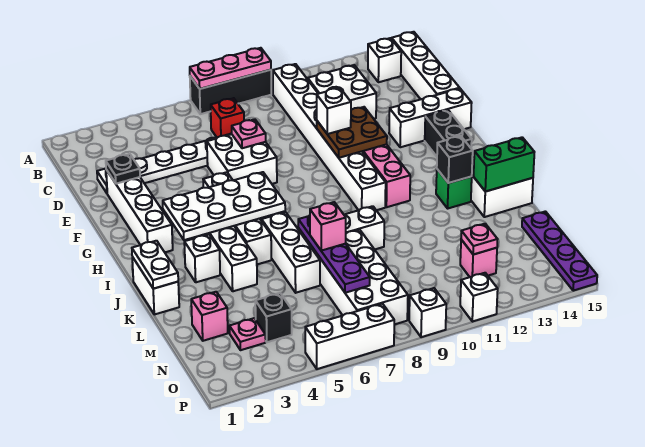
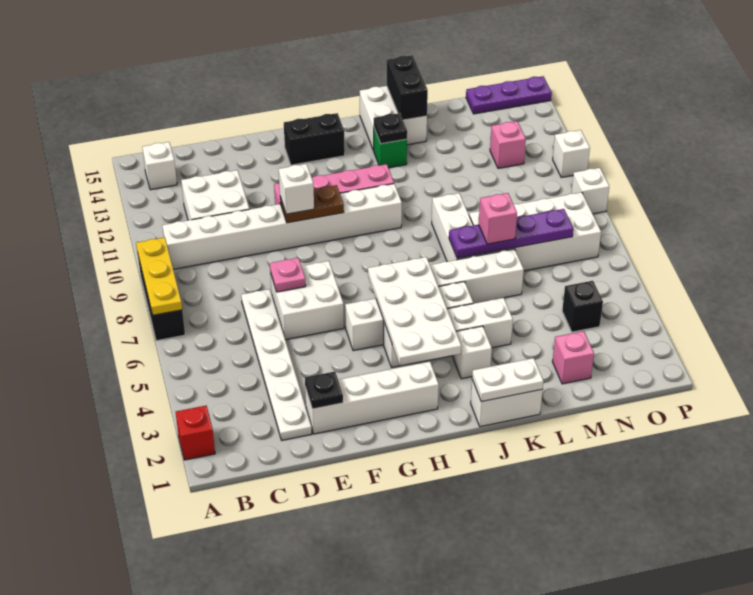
pink plate A7:A9 level 2 -> yellow plate A7:A9 level 2
white brick B15:E15 level 1 -> none
red brick C7 level 1 -> red brick A2 level 1
brown plate F10:G11 level 2 -> brown plate F10:G10 level 2
white brick F13:F15 level 1 -> none
black brick J13 level 2 -> black plate J13 level 2
green brick K14:K15 level 2 -> black brick K14:K15 level 2
purple plate M15:P15 level 1 -> purple plate N15:P15 level 1
pink plate N3 level 1 -> none
pink plate N12 level 2 -> none
white brick P5:P7 level 1 -> none

